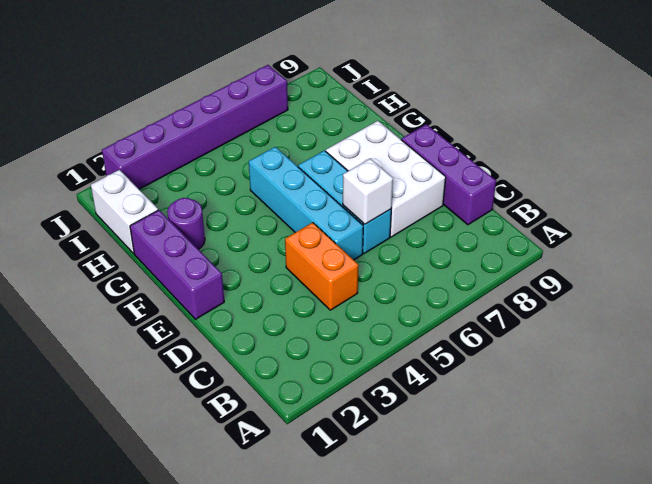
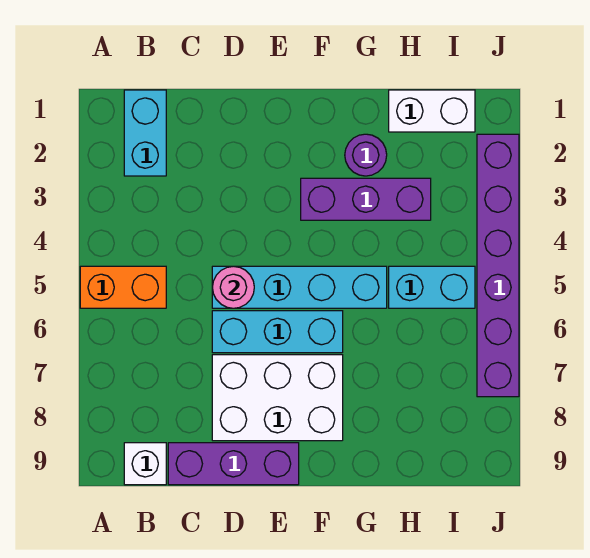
none -> cyan brick B1:B2 level 1
orange brick C4:D4 level 1 -> orange brick A5:B5 level 1
none -> pink round brick D5 level 2
white brick D6 level 2 -> white brick B9 level 1
purple brick E1:G1 level 1 -> purple brick F3:H3 level 1
none -> cyan brick H5:I5 level 1

